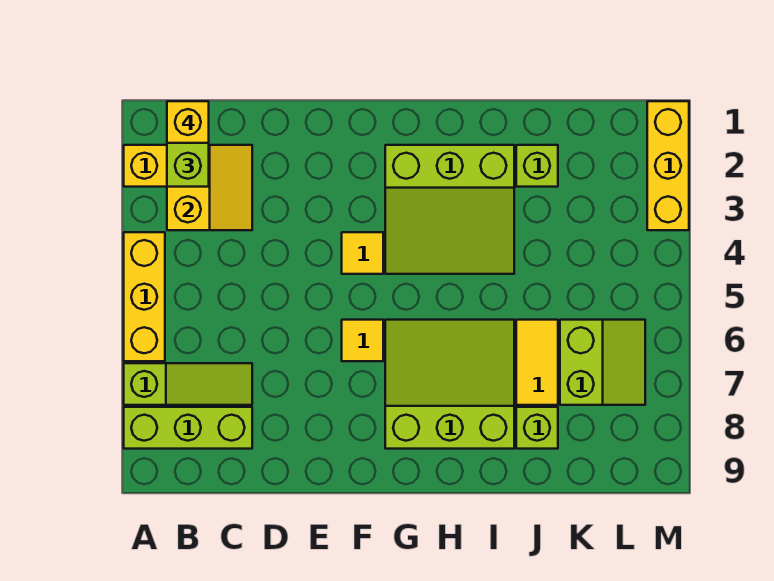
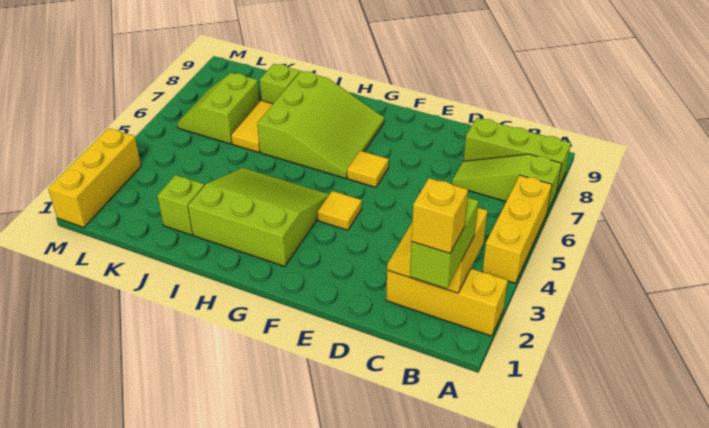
lime slope G6:I8 level 1 top 8 -> lime slope G6:I8 level 1 top I

